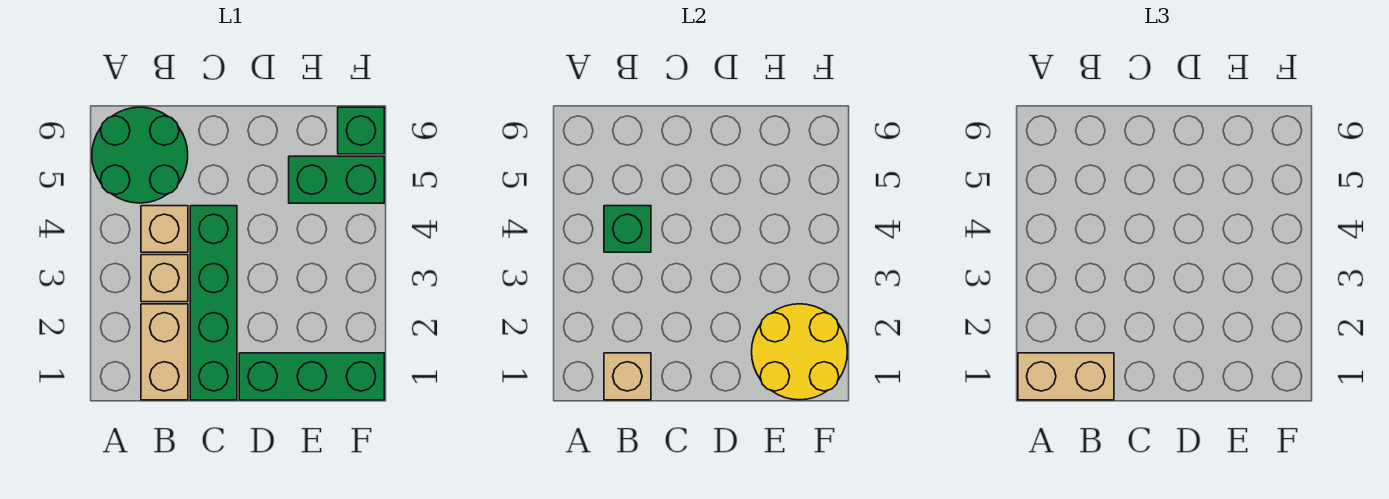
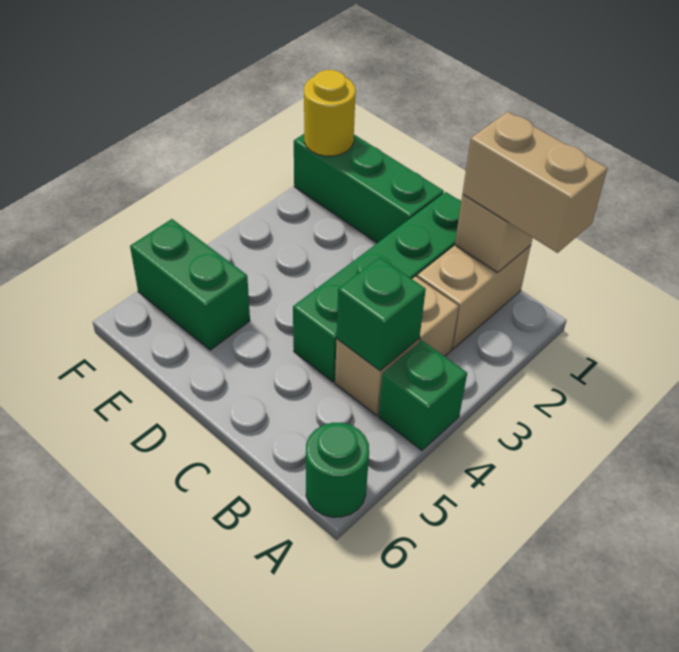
green round brick A5:B6 level 1 -> green round brick A6 level 1
yellow round brick E1:F2 level 2 -> yellow round brick F1 level 2
green brick F6 level 1 -> green brick A4 level 1

